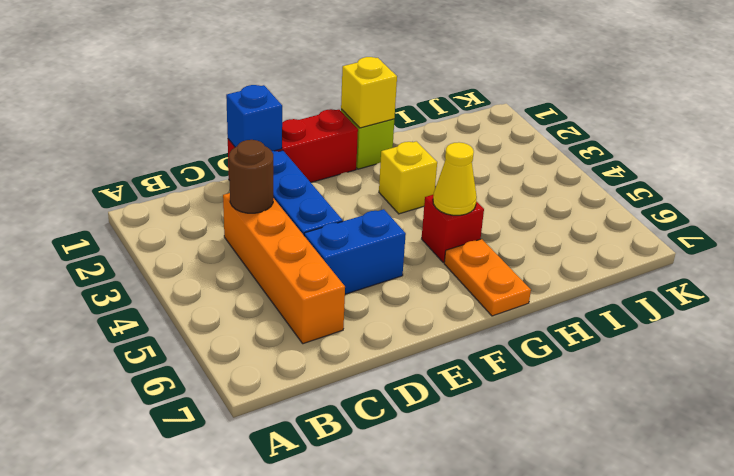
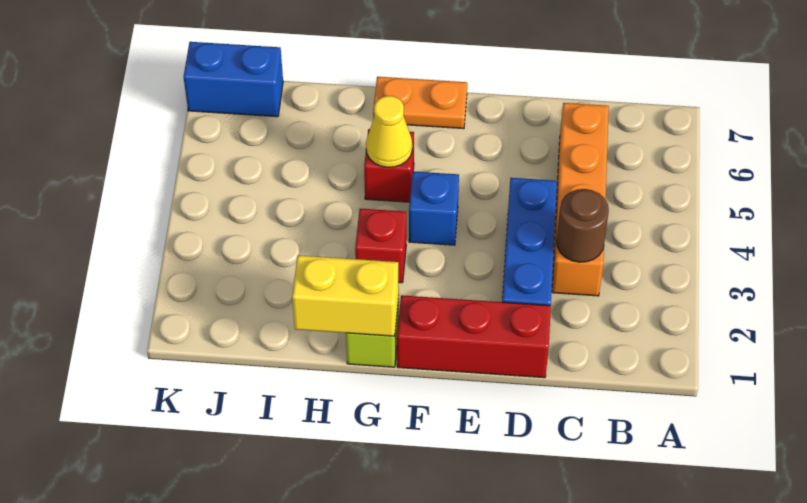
blue brick D1 level 2 -> blue brick F4 level 1
blue brick D5:E5 level 1 -> blue brick J7:K7 level 1
yellow brick G1 level 2 -> yellow brick G1:H1 level 2
yellow brick G3 level 1 -> red brick G3 level 1
orange plate G6:G7 level 1 -> orange plate F7:G7 level 1

